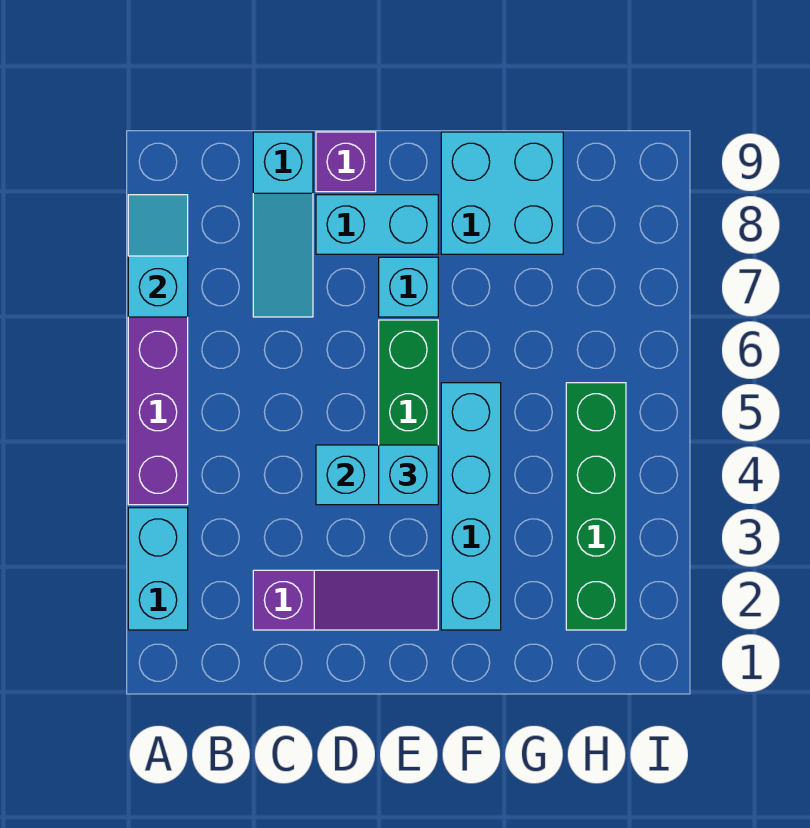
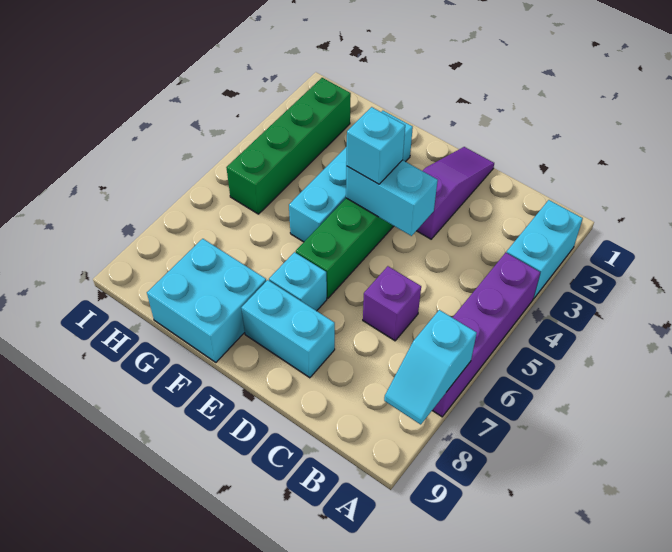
purple slope C2:E2 level 1 top C -> purple slope D1:D3 level 1 top 3
cyan slope C7:C9 level 1 top 9 -> none
purple brick D9 level 1 -> purple brick C6 level 1

